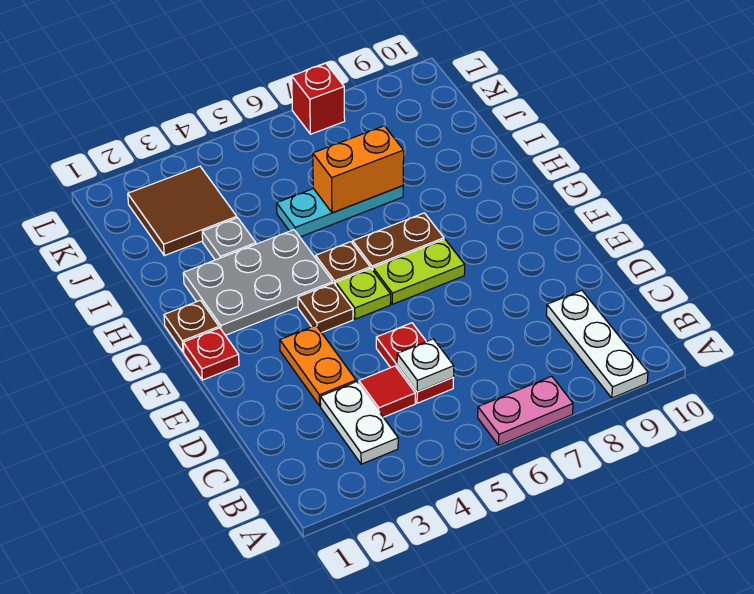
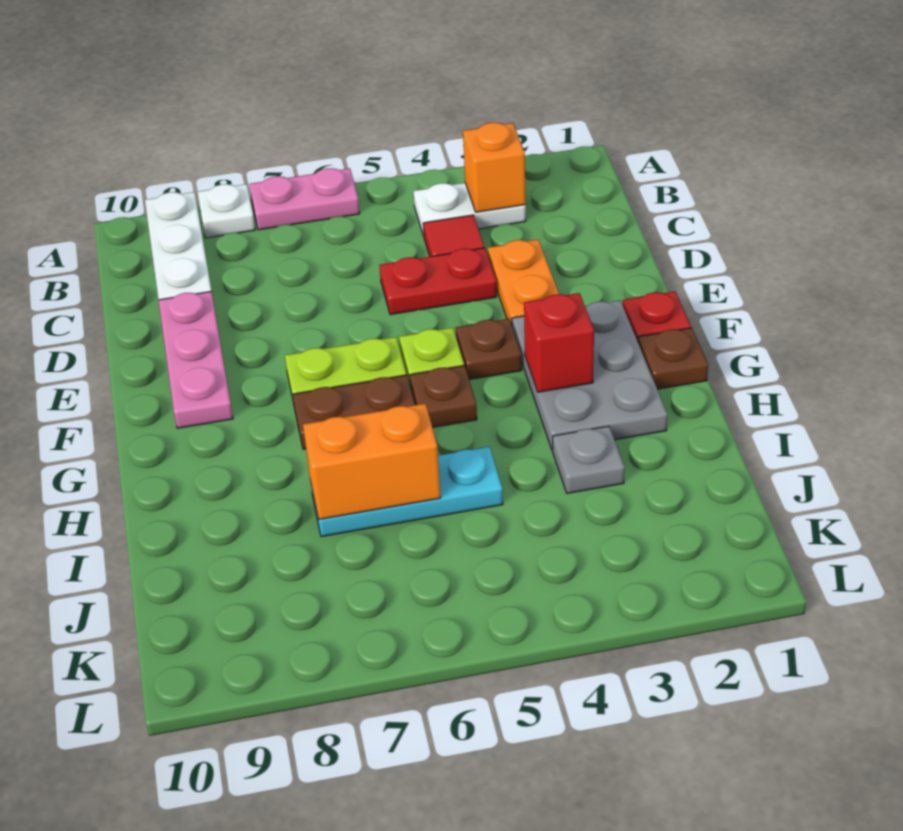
white plate B3:C3 level 1 -> white plate B3:B4 level 1
none -> orange brick B3 level 2
red plate C5:D5 level 1 -> red plate D4:D5 level 1
white plate C5 level 2 -> white plate A8 level 1
none -> pink plate D9:F9 level 1
grey plate G2:H4 level 1 -> grey plate F2:H3 level 1
brown tile J2:K3 level 1 -> none
red brick L7 level 1 -> red brick G3 level 2

